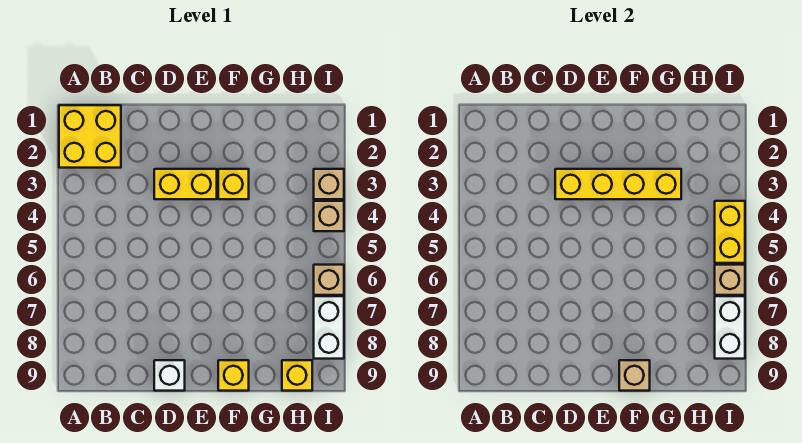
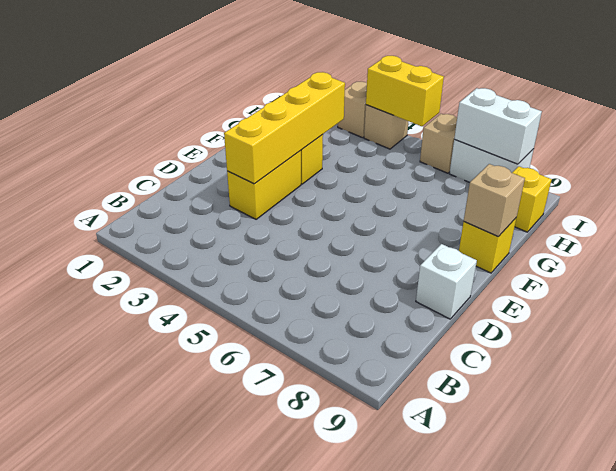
yellow brick A1:B2 level 1 -> none
tan brick I6 level 2 -> none

